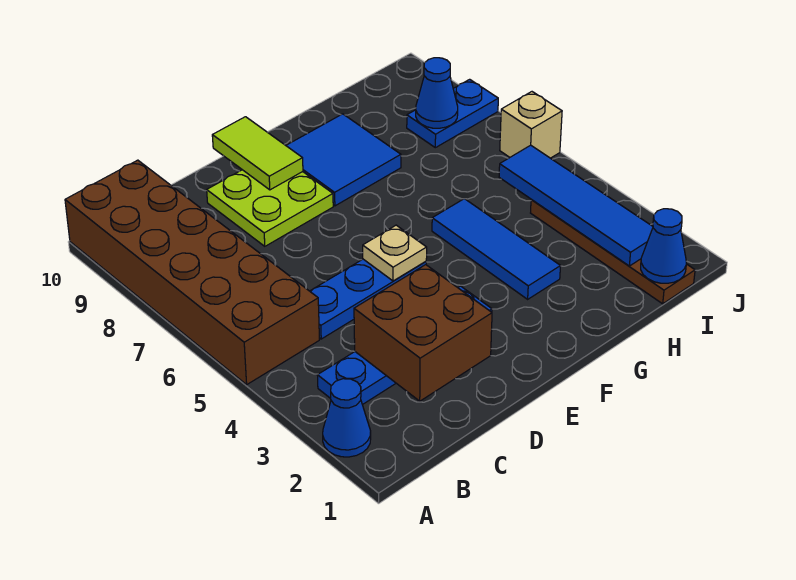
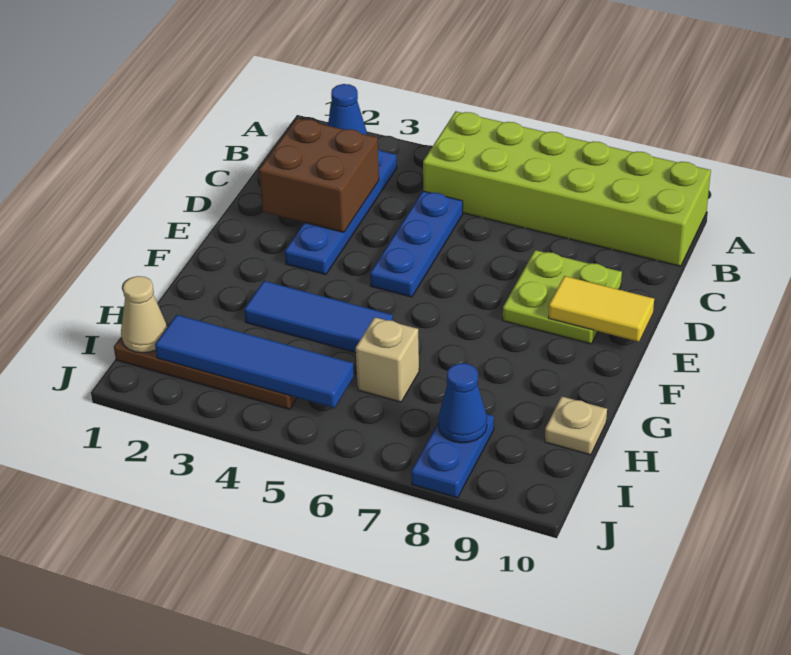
brown brick A5:B10 level 1 -> lime brick A5:B10 level 1
tan plate E5 level 2 -> tan plate H10 level 1
lime tile E9:E10 level 2 -> yellow tile E9:E10 level 2
blue tile F8:G9 level 1 -> none
blue cone I1 level 2 -> tan cone I1 level 2
tan brick J6 level 1 -> tan brick H6 level 1

